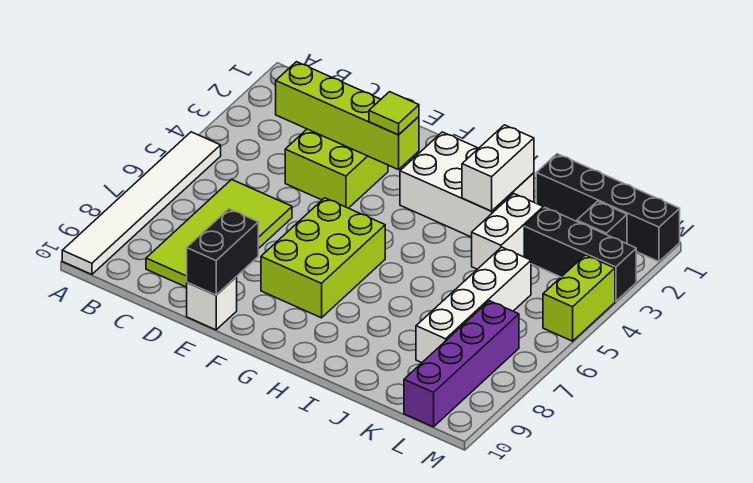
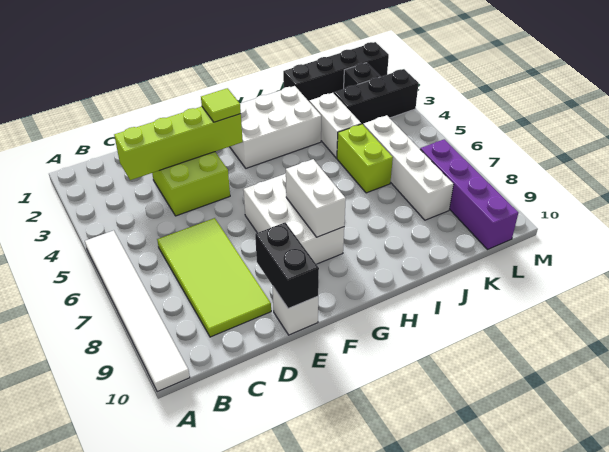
lime brick F6:G8 level 1 -> white brick F6:G8 level 1
white brick I2:I3 level 2 -> white brick G7:G8 level 2
lime brick M4:M5 level 1 -> lime brick J5:J6 level 1

